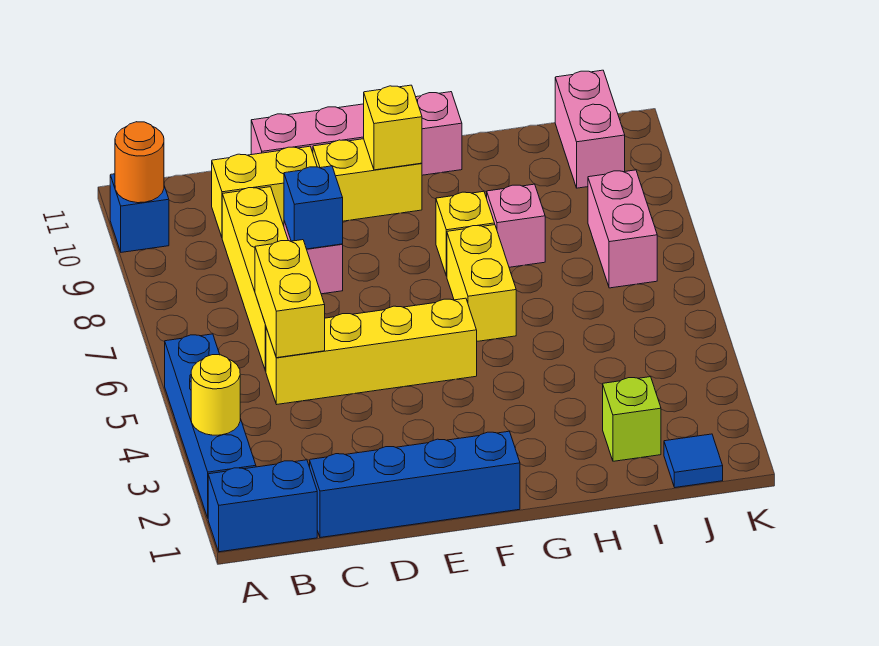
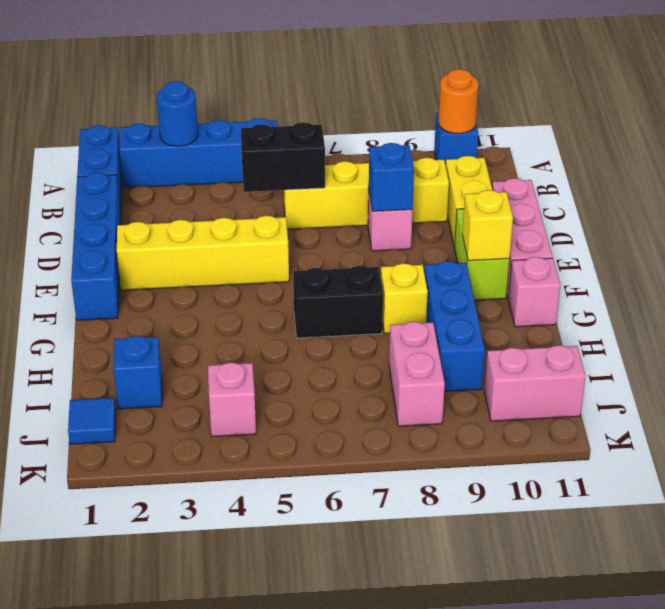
yellow round brick A3 level 2 -> blue round brick A3 level 2
yellow brick C5:F5 level 1 -> yellow brick E2:E5 level 1
yellow brick C5:C6 level 2 -> black brick C5:C6 level 2
yellow brick E10:F10 level 1 -> lime brick E10:F10 level 1
yellow brick G6:G7 level 1 -> black brick G6:G7 level 1
none -> blue brick G9:I9 level 1
pink brick H8 level 1 -> pink brick J4 level 1
lime brick I2 level 1 -> blue brick I2 level 1
pink brick J7:J8 level 1 -> pink brick I8:J8 level 1

